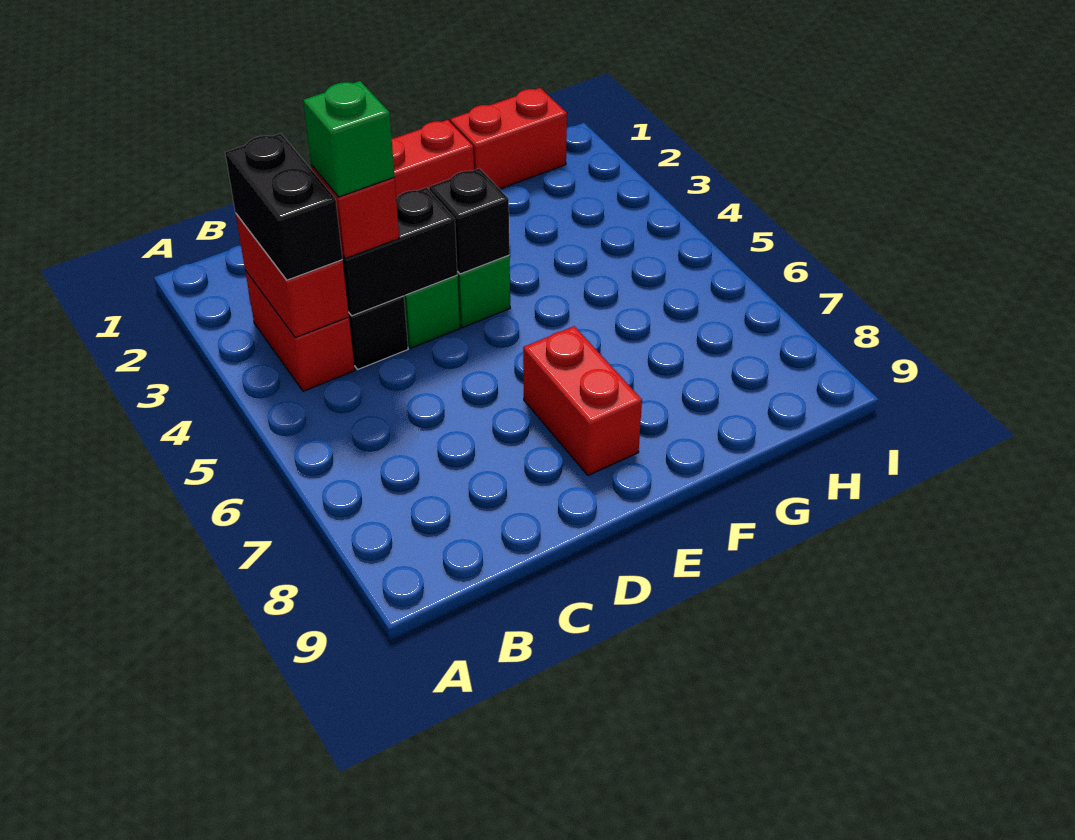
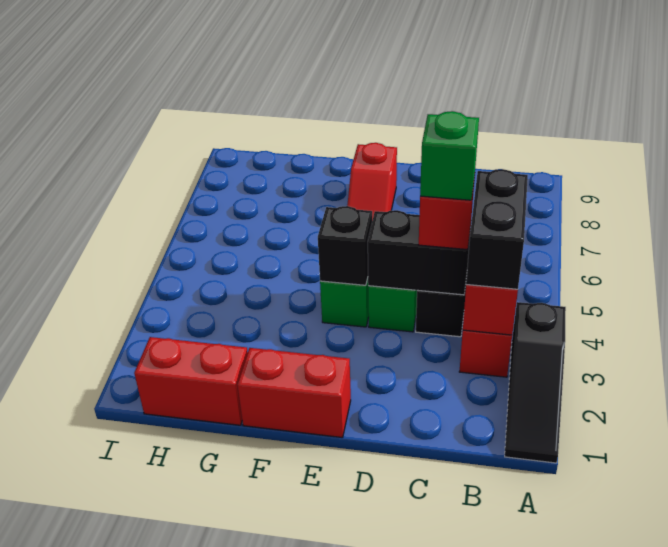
none -> black slope A1:A3 level 1 top 3
red brick E7:E8 level 1 -> red slope E7:E8 level 1 top 8

